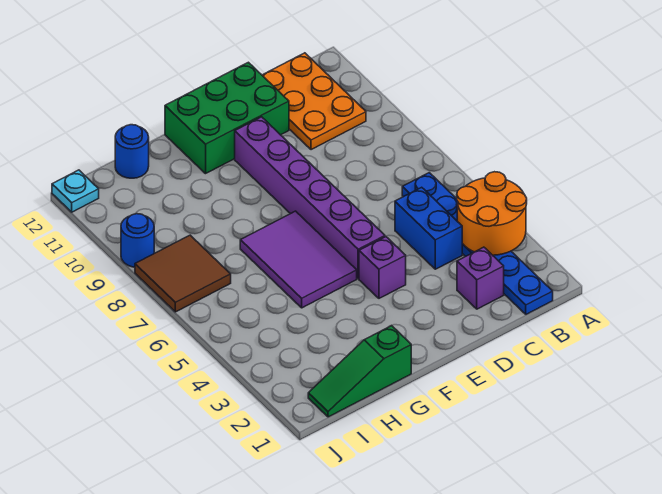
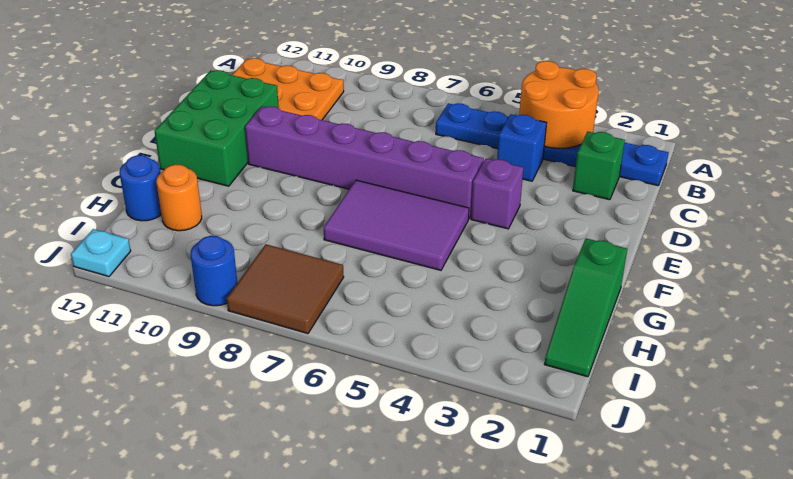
purple brick C2 level 1 -> green brick C2 level 1
blue brick C4:C5 level 1 -> blue brick C4 level 1
none -> orange round brick H11 level 1

